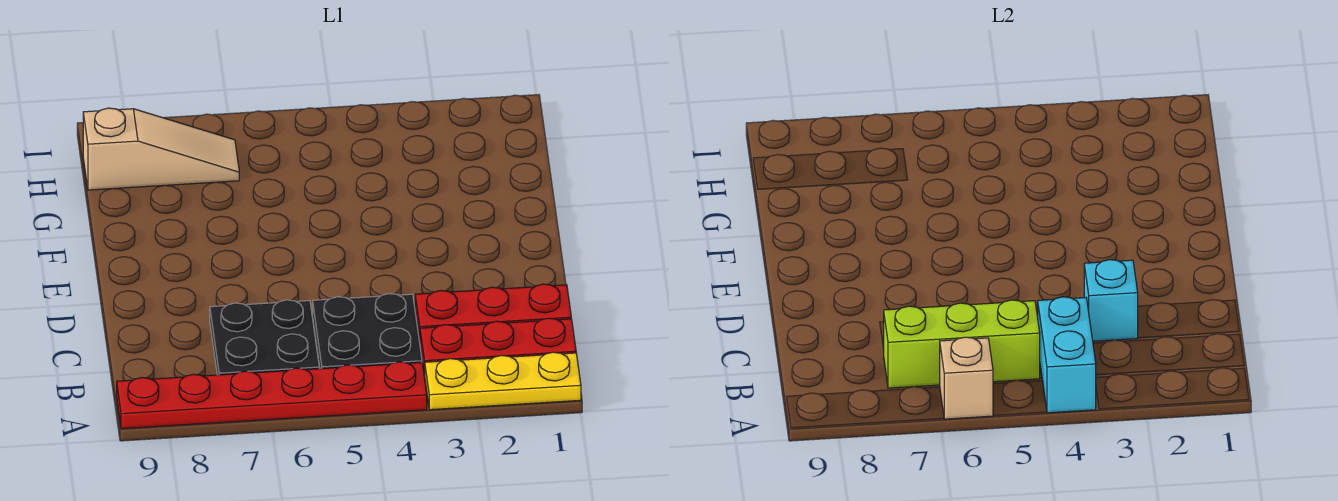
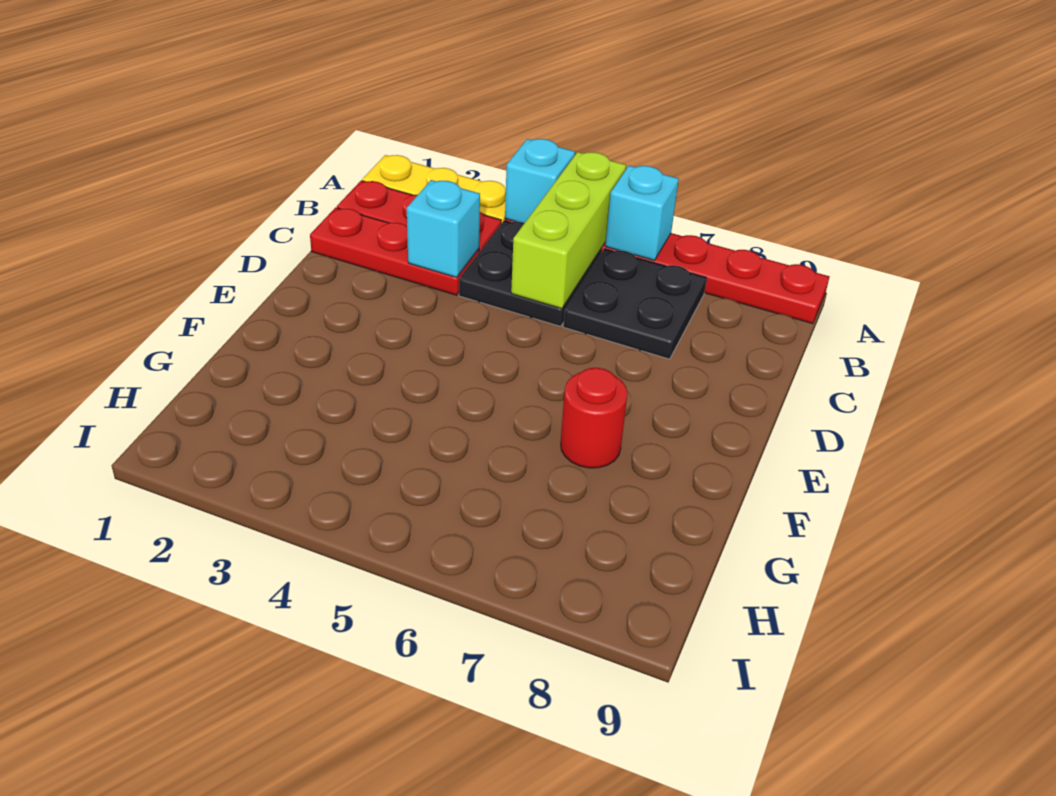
cyan brick A4:B4 level 2 -> cyan brick A4 level 2
tan brick A6 level 2 -> cyan brick A6 level 2
lime brick B5:B7 level 2 -> lime brick A5:C5 level 2
none -> red round brick F7 level 1
tan slope H7:H9 level 1 top 9 -> none

